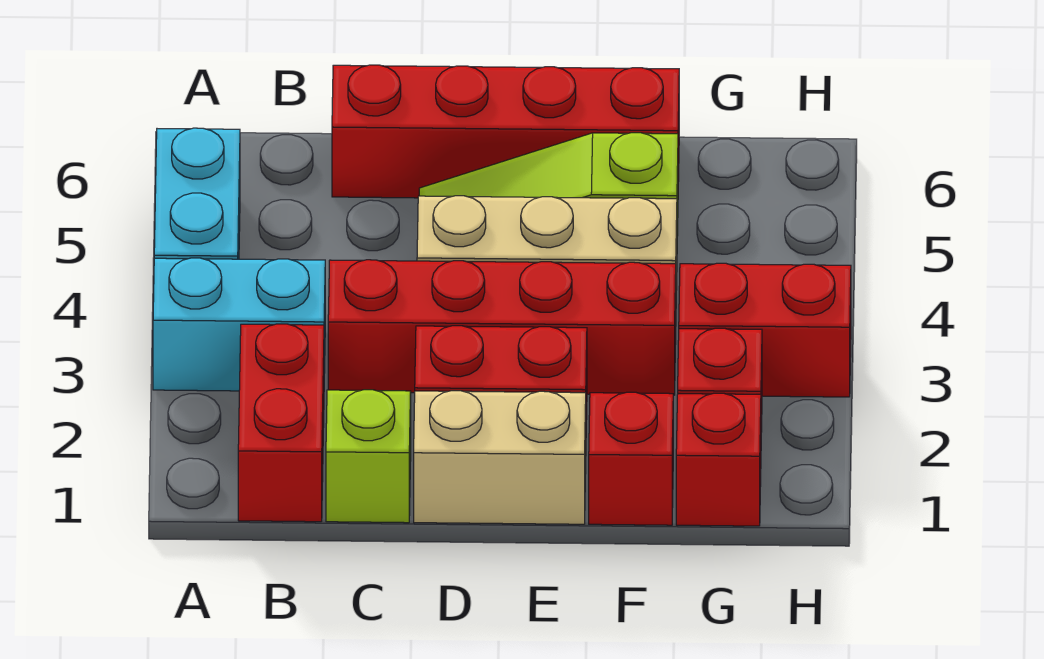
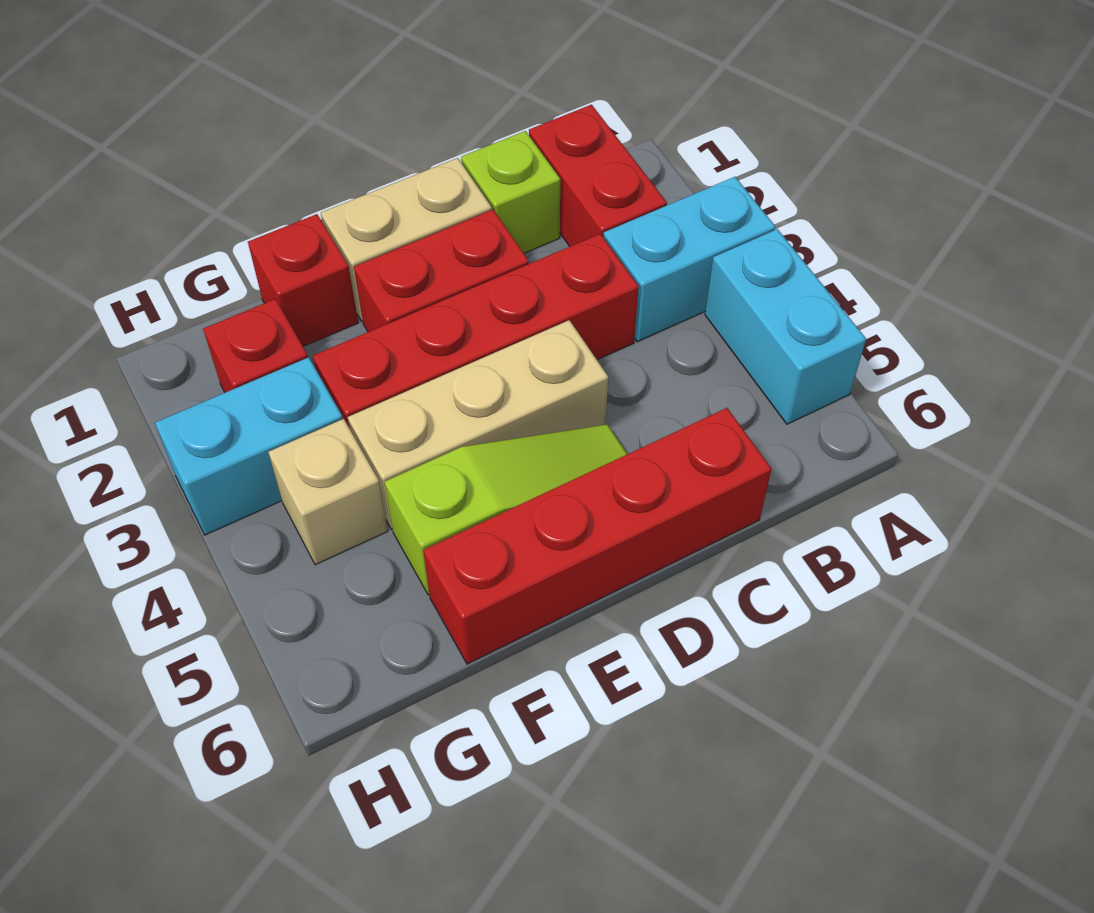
red brick G1 level 1 -> none
red brick G3:H3 level 1 -> cyan brick G3:H3 level 1
none -> tan brick G4 level 1

